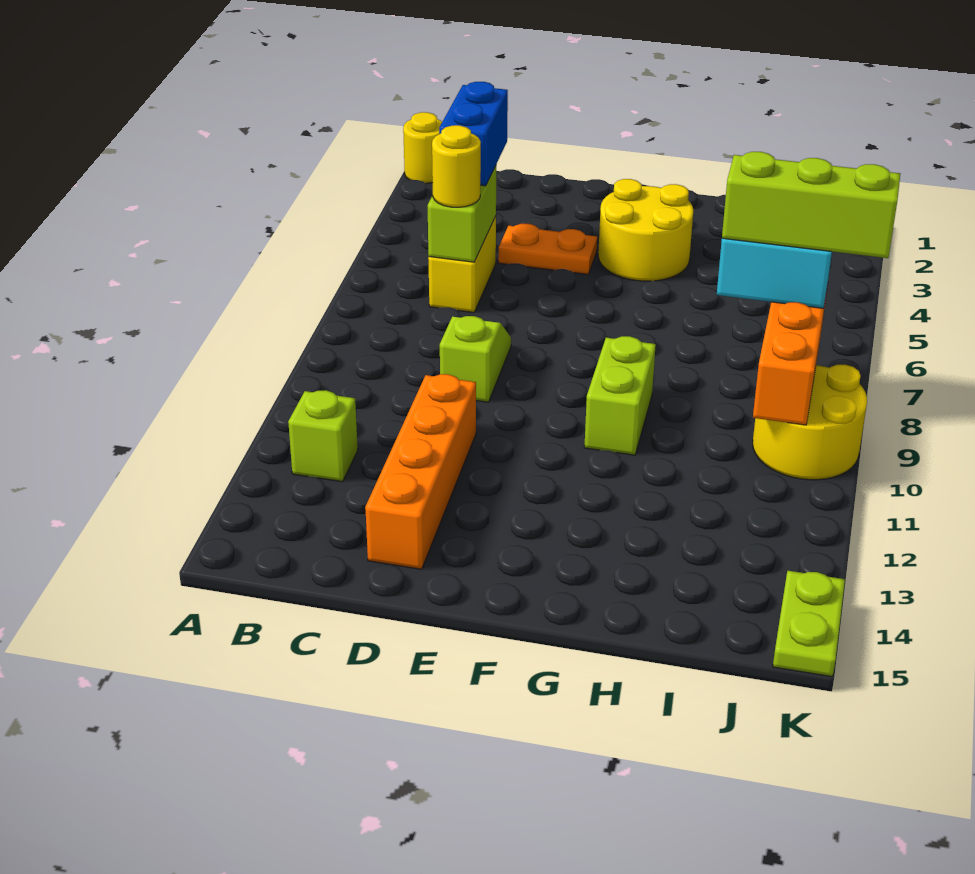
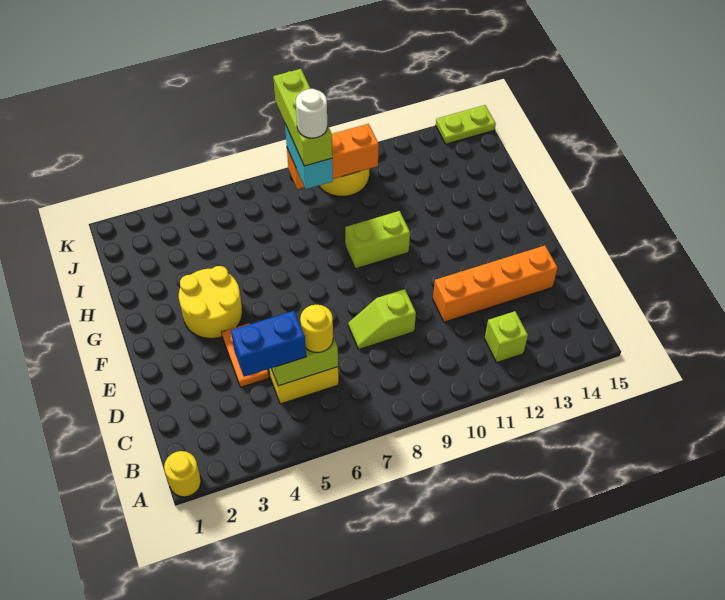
none -> white round brick I8 level 5

